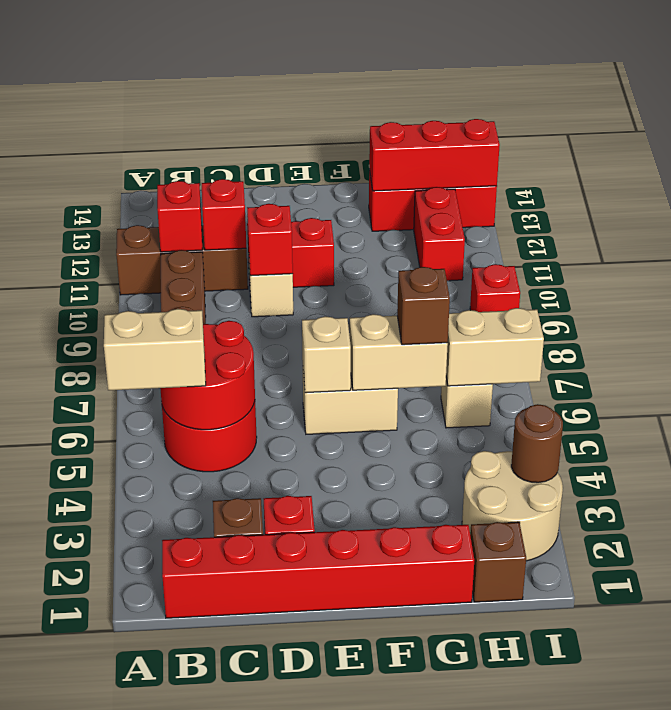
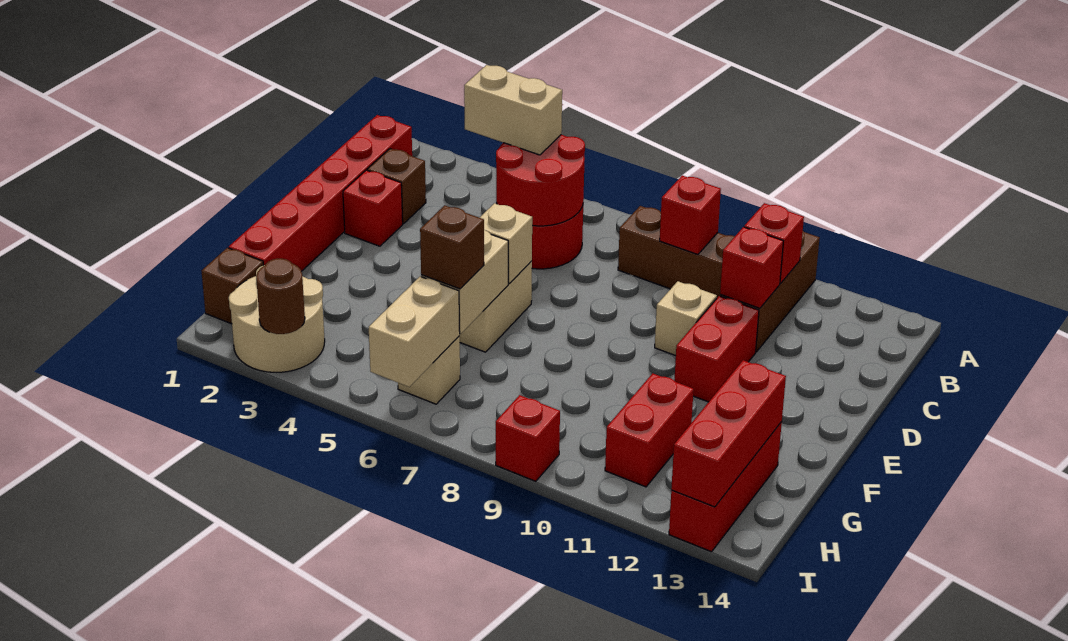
tan brick A5:B5 level 3 -> tan brick B4:B5 level 3
red brick D10 level 2 -> red brick B9 level 2
red brick H11:H12 level 1 -> red brick G11:H11 level 1

